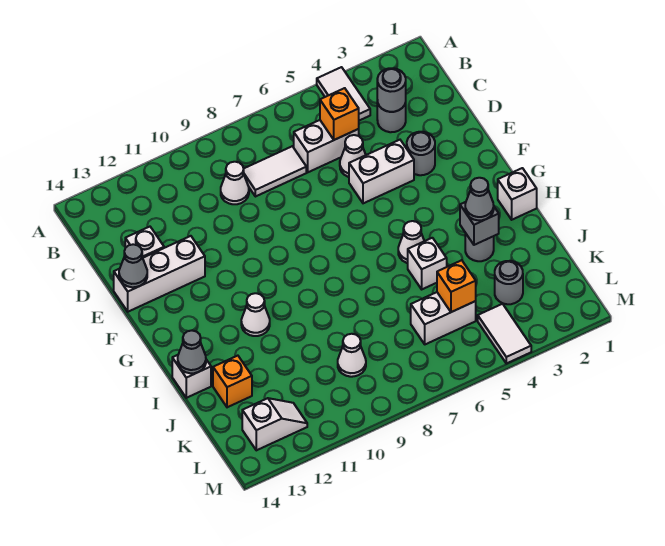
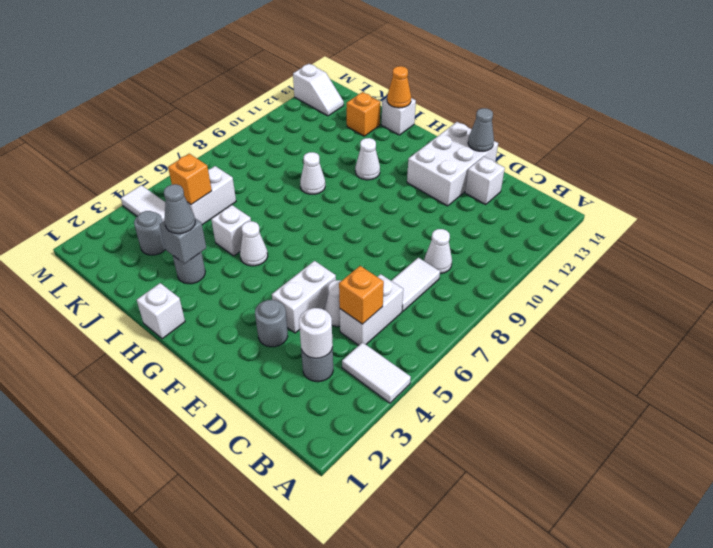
grey round brick C3 level 2 -> white round brick C3 level 2
white brick E12:E14 level 1 -> white brick E12:F14 level 1
grey cone I14 level 2 -> orange cone I14 level 2
white cone K9 level 1 -> white cone I9 level 1
white slope L12:L13 level 1 top 13 -> white slope L13:M13 level 1 top M

